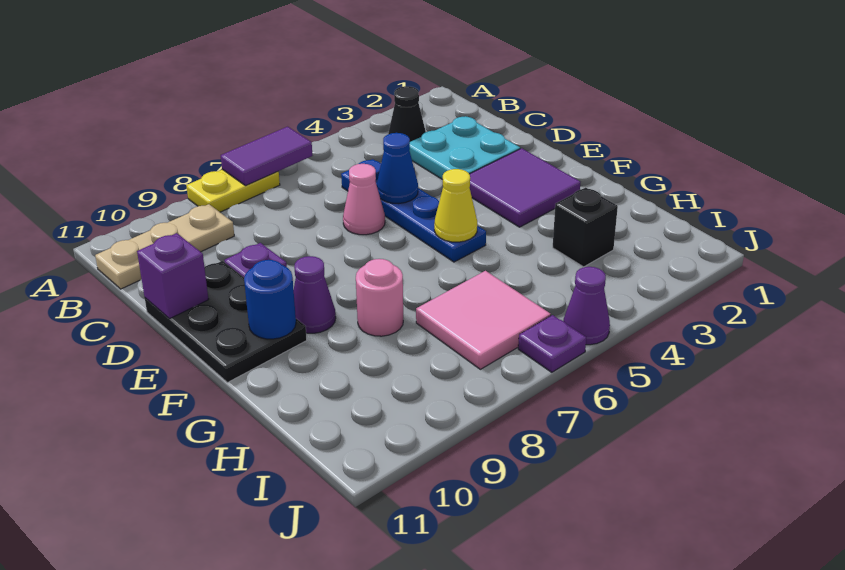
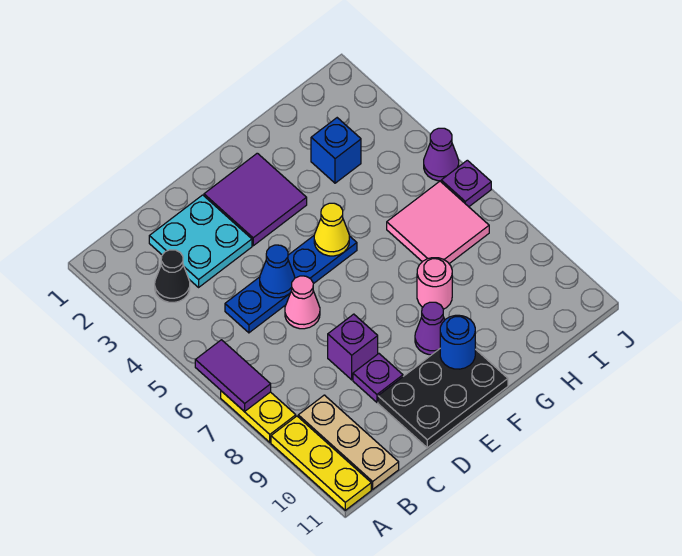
none -> yellow plate A9:A11 level 1
purple brick D11 level 2 -> purple brick D8 level 1
black brick H3 level 1 -> blue brick H3 level 1

